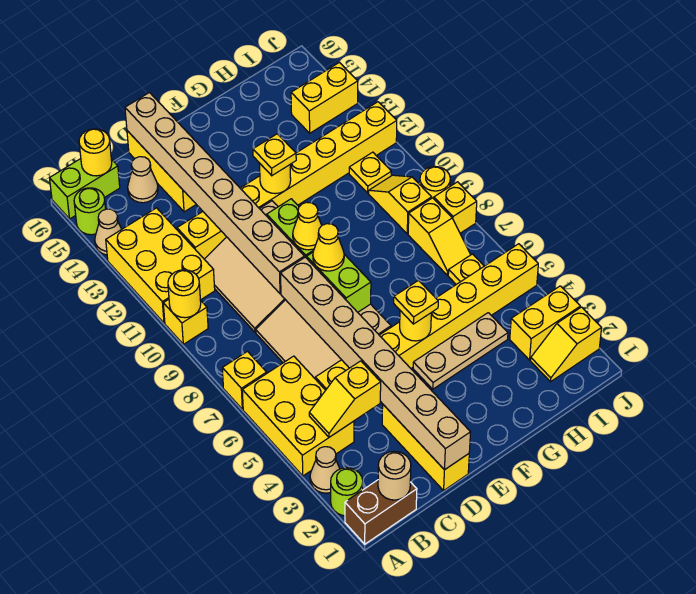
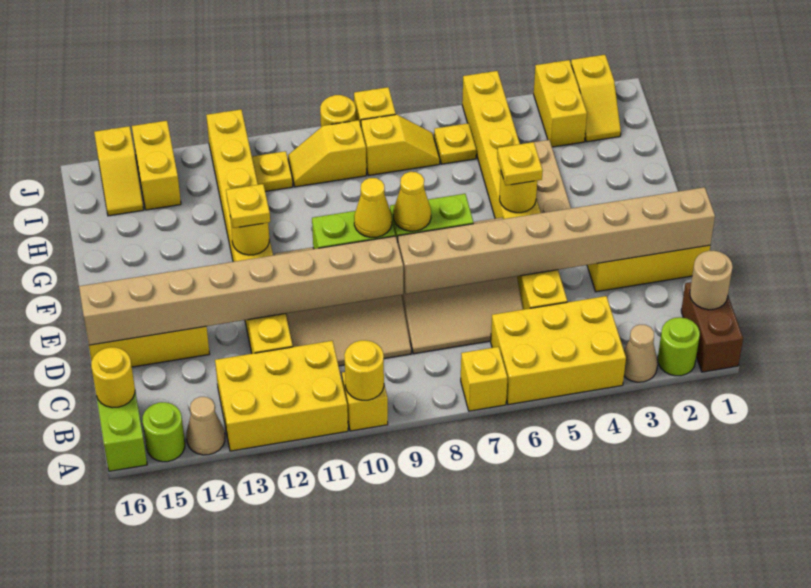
yellow slope B4:C4 level 2 top C -> yellow slope I15:J15 level 1 top J
tan cone C15 level 1 -> none

